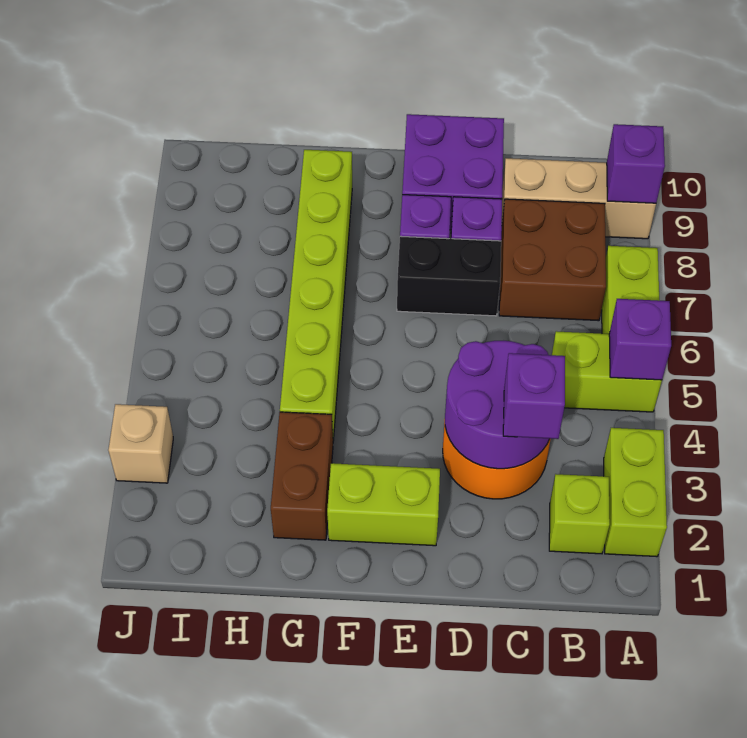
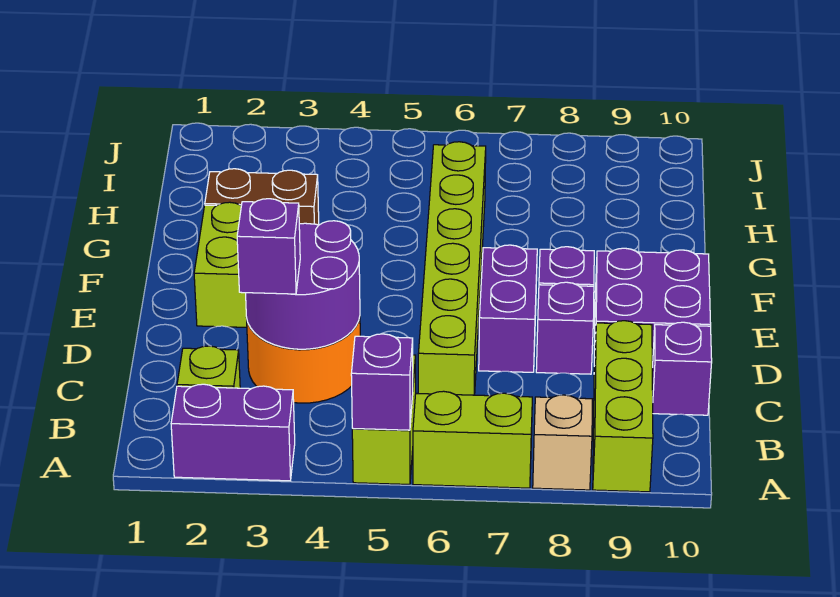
lime brick A2:A3 level 1 -> purple brick A2:A3 level 1
tan brick A9:C9 level 1 -> lime brick A9:C9 level 1
purple brick A9 level 2 -> purple brick C10 level 1
brown brick B7:C8 level 1 -> none
black brick D7:E7 level 1 -> purple brick D7:E7 level 1
lime brick G4:G9 level 1 -> lime brick C6:H6 level 1
tan brick J3 level 1 -> tan brick A8 level 1

